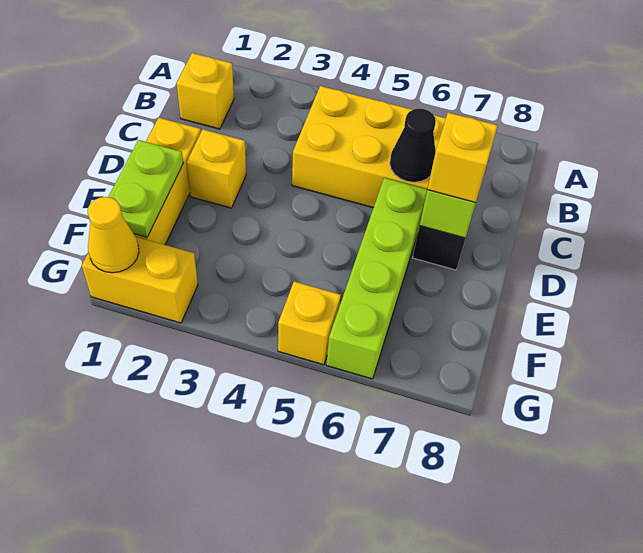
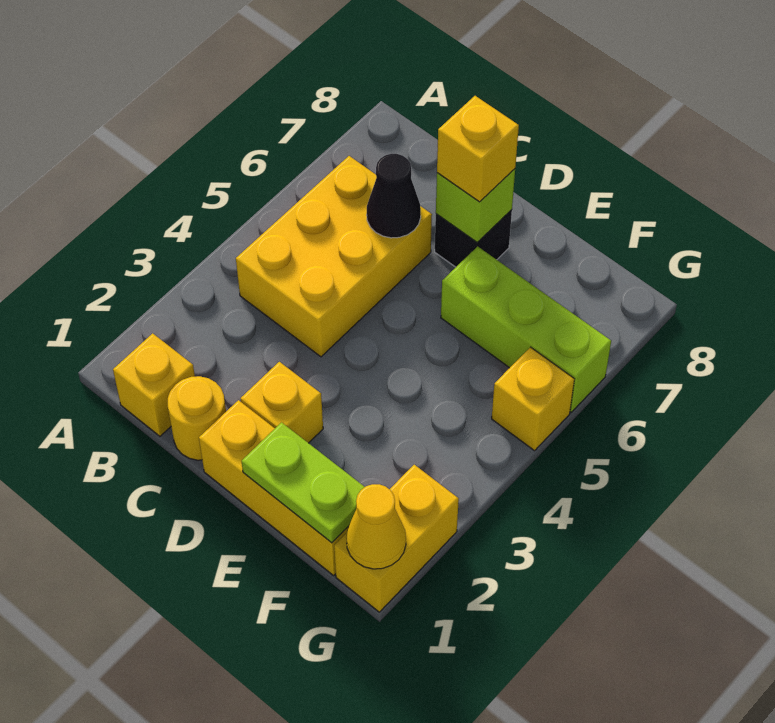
none -> yellow round brick C1 level 1
lime brick D6:G6 level 1 -> lime brick E6:G6 level 1

